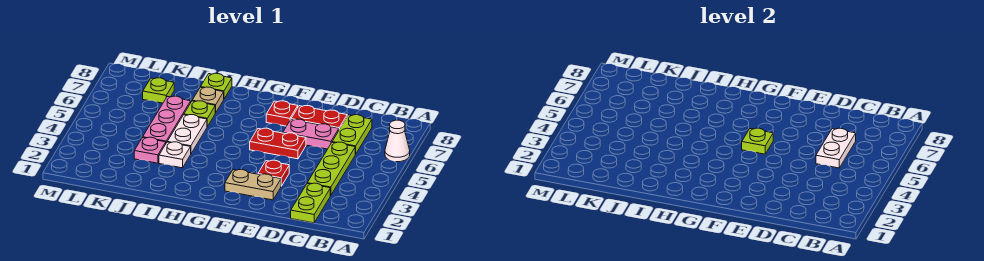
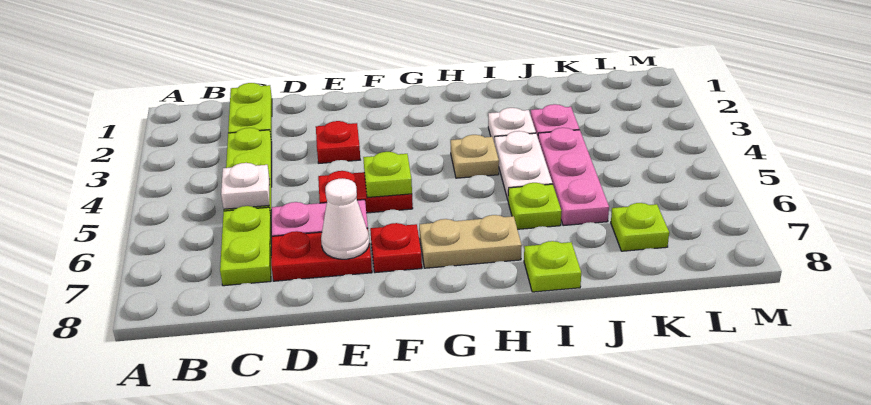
white cone A6 level 1 -> white cone E7 level 2
white plate C5:C6 level 2 -> white plate C5 level 2
tan plate E2:F2 level 1 -> tan plate G7:H7 level 1
tan plate I7 level 1 -> tan plate H4 level 1

